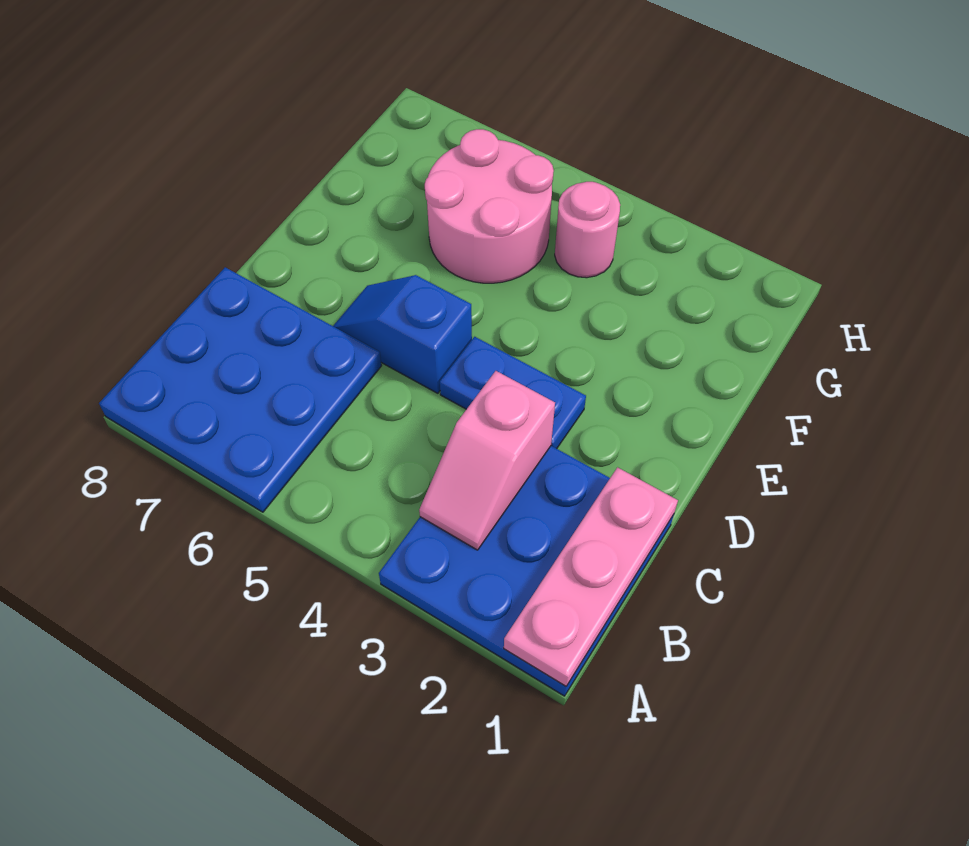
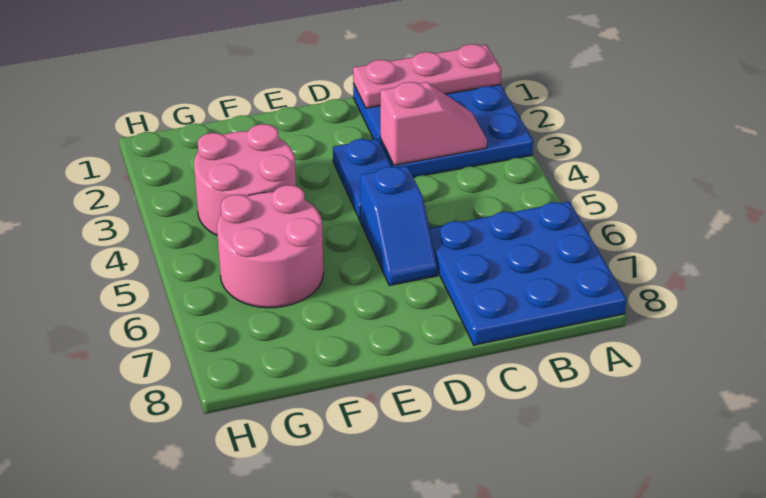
pink round brick G4 level 1 -> pink round brick F3:G4 level 1

